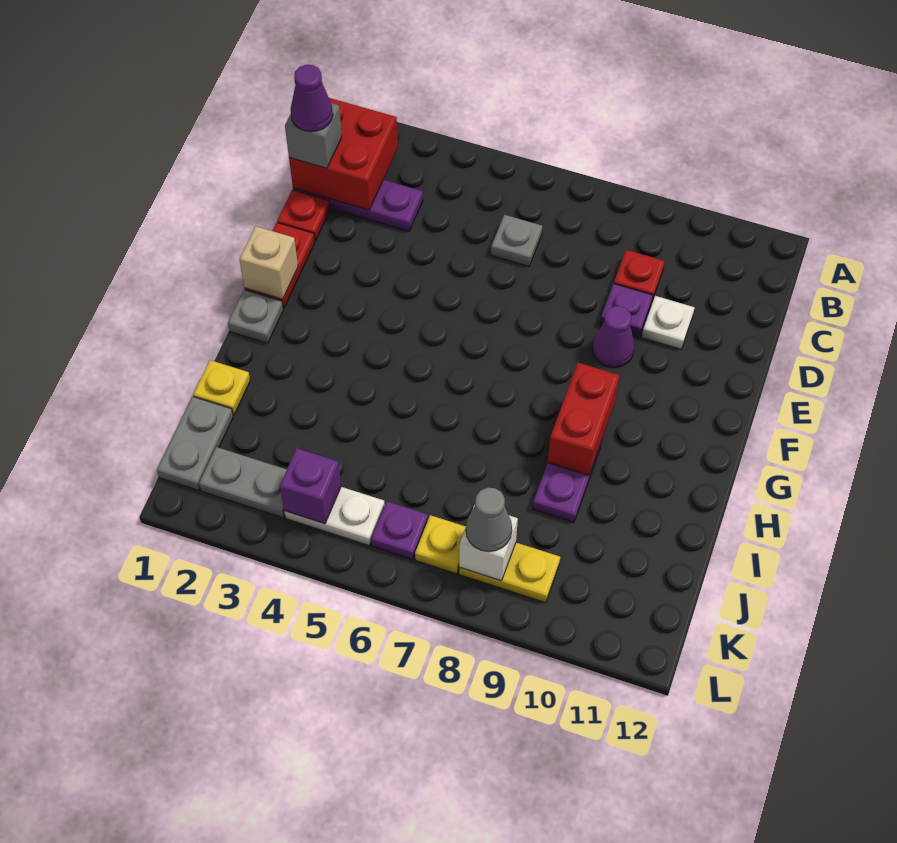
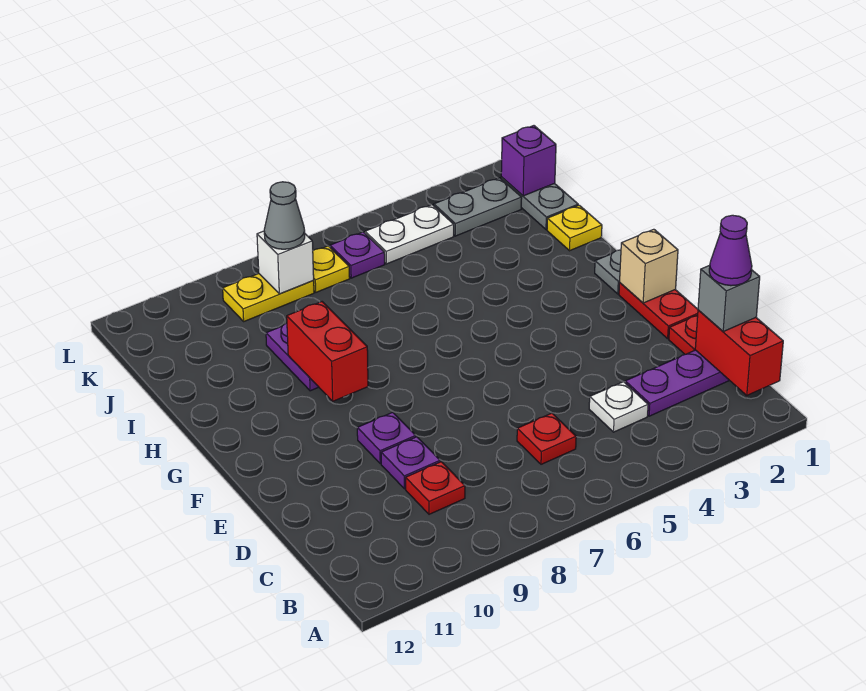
red brick B1:C2 level 2 -> red brick B1:C1 level 2
grey plate C6 level 1 -> red plate C6 level 1
white plate D10 level 1 -> white plate C4 level 1
purple cone E9 level 1 -> purple plate E9 level 1
purple brick K4 level 2 -> purple brick K1 level 2

